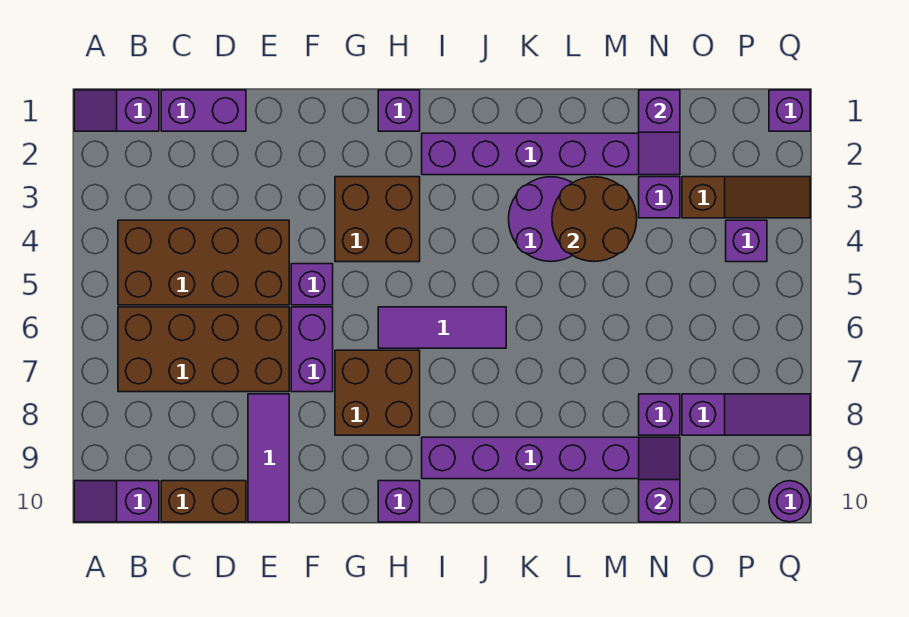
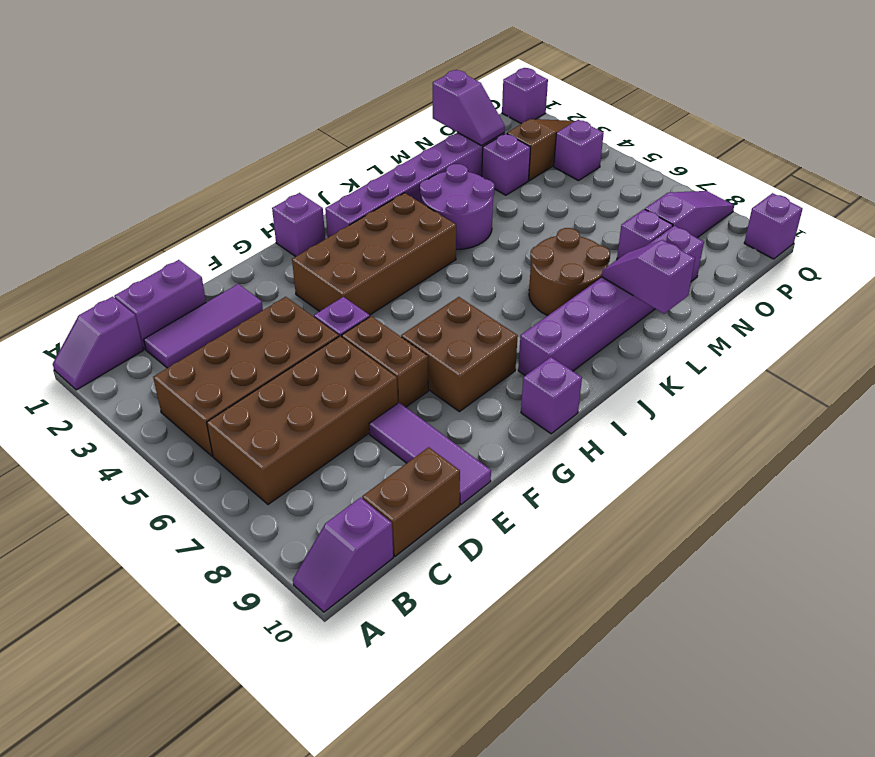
purple brick F6:F7 level 1 -> brown brick F6:F7 level 1
brown brick G3:H4 level 1 -> brown brick G3:J4 level 1
purple tile H6:J6 level 1 -> purple tile C2:E2 level 1
brown round brick L3:M4 level 2 -> brown round brick K7:L8 level 1
purple slope N9:N10 level 2 top 10 -> purple slope L9:L10 level 2 top 10
purple round brick Q10 level 1 -> purple brick Q10 level 1

